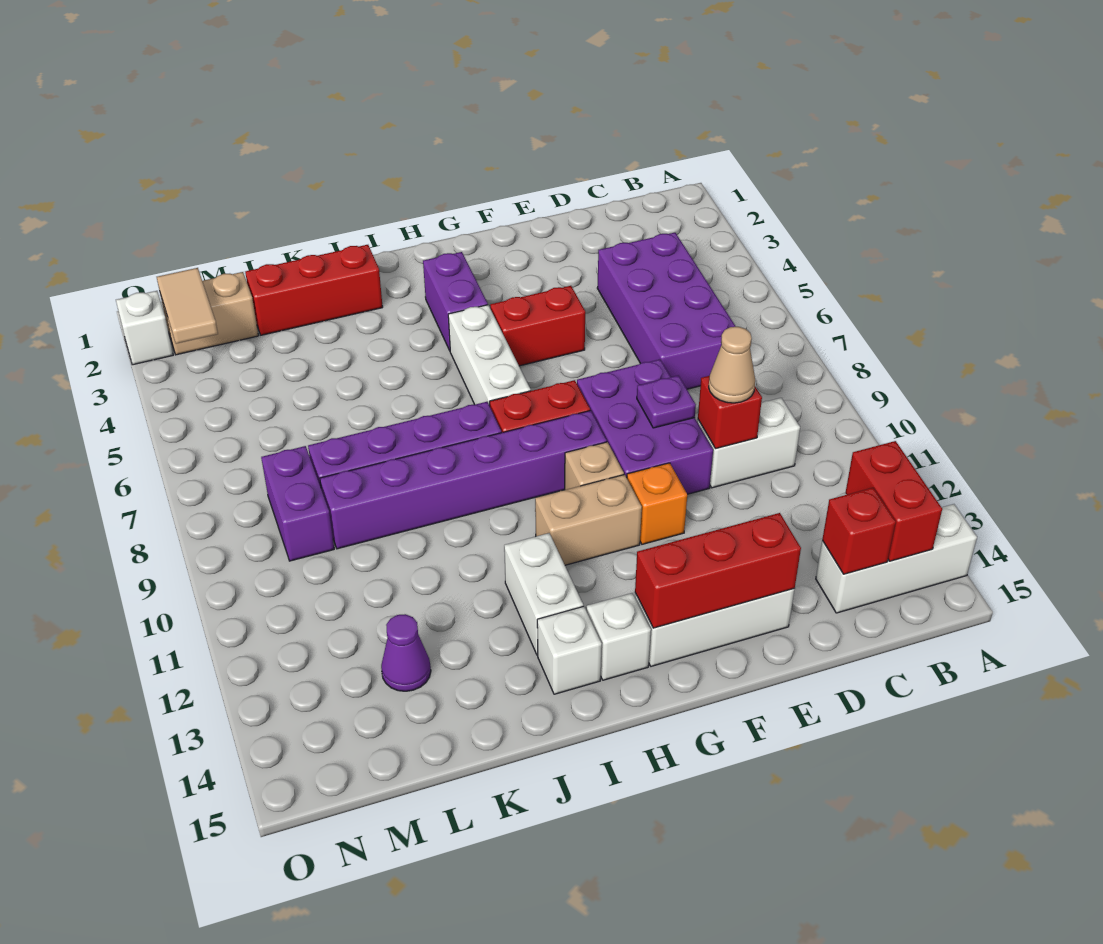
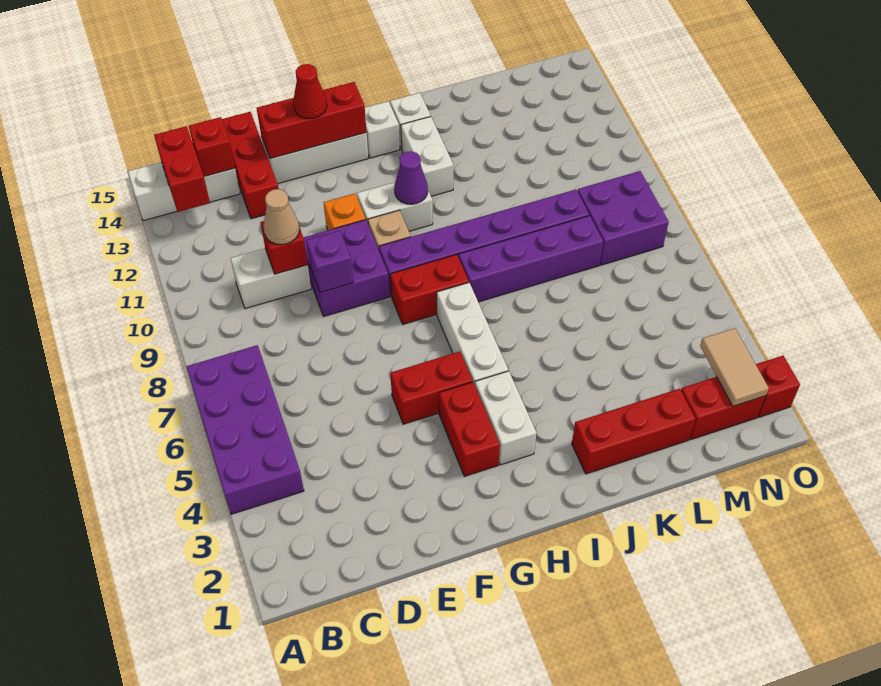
purple brick C4:D7 level 1 -> purple brick A4:B7 level 1
none -> red brick D13:D15 level 1
purple brick E8:F10 level 1 -> purple brick E9:F10 level 1
purple plate E9 level 2 -> purple brick E9 level 2
none -> red cone F14 level 3
none -> red brick G3:G4 level 1
tan brick G11:H11 level 1 -> white brick G11:H11 level 1
purple brick H3:H4 level 1 -> white brick H3:H4 level 1
purple cone L13 level 1 -> purple cone H11 level 2
tan brick M2:N2 level 1 -> red brick M2:N2 level 1
purple brick M8:M9 level 1 -> purple brick M8:N9 level 1
white brick O2 level 1 -> red brick O2 level 1

